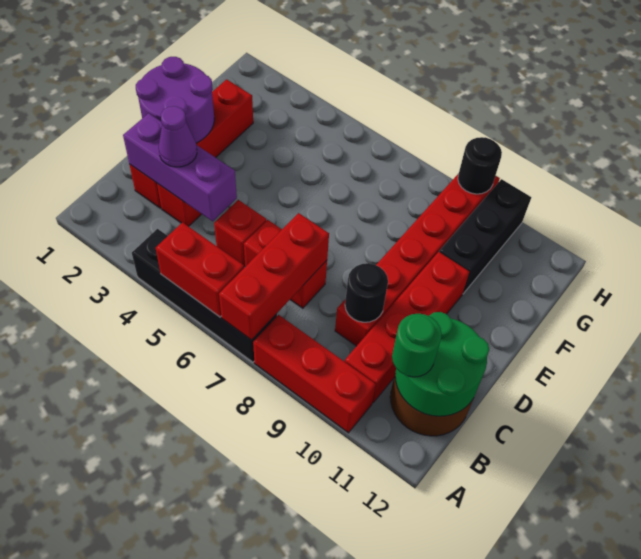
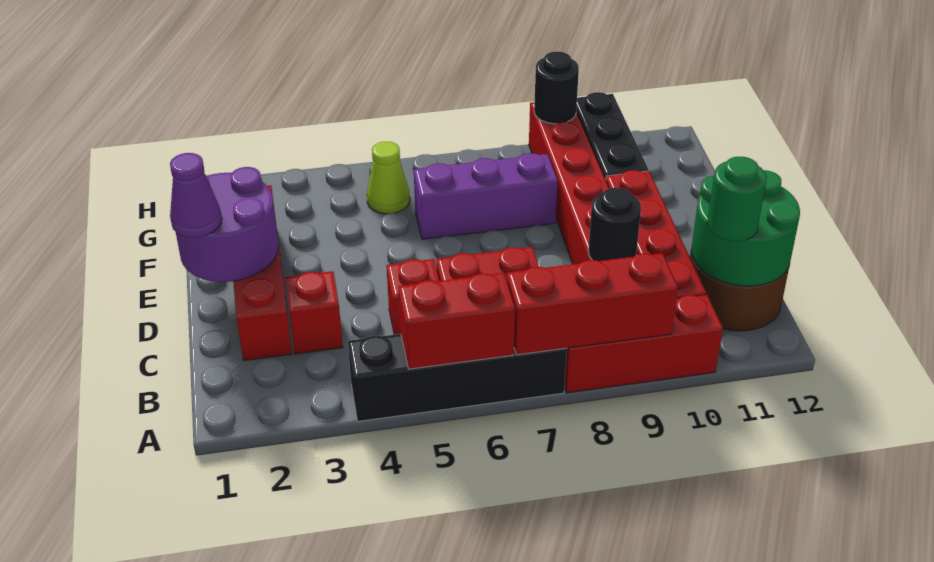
red brick A7:C7 level 2 -> red brick A7:A9 level 2
purple brick C2:C4 level 2 -> purple brick F6:F8 level 1
purple cone C3 level 3 -> purple cone D1 level 3
none -> lime cone G5 level 1

